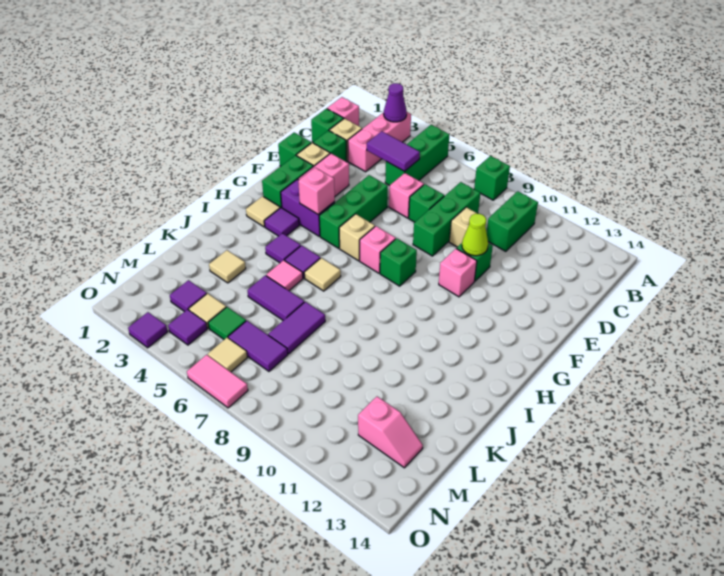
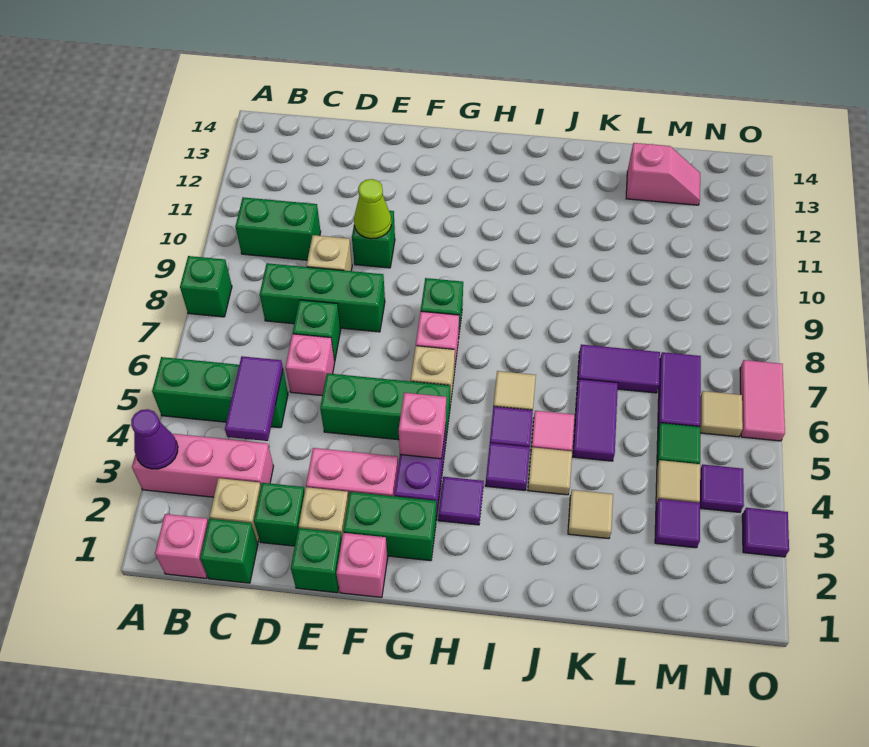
pink brick F10 level 1 -> pink brick F1 level 1
tan tile H2 level 1 -> tan tile J4 level 1
pink slope M12:M13 level 1 top 12 -> pink slope L13:M13 level 1 top L

